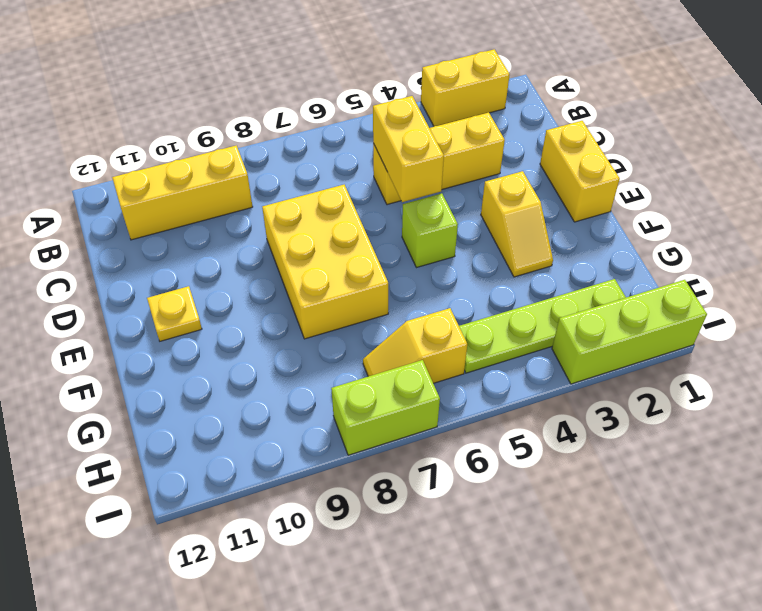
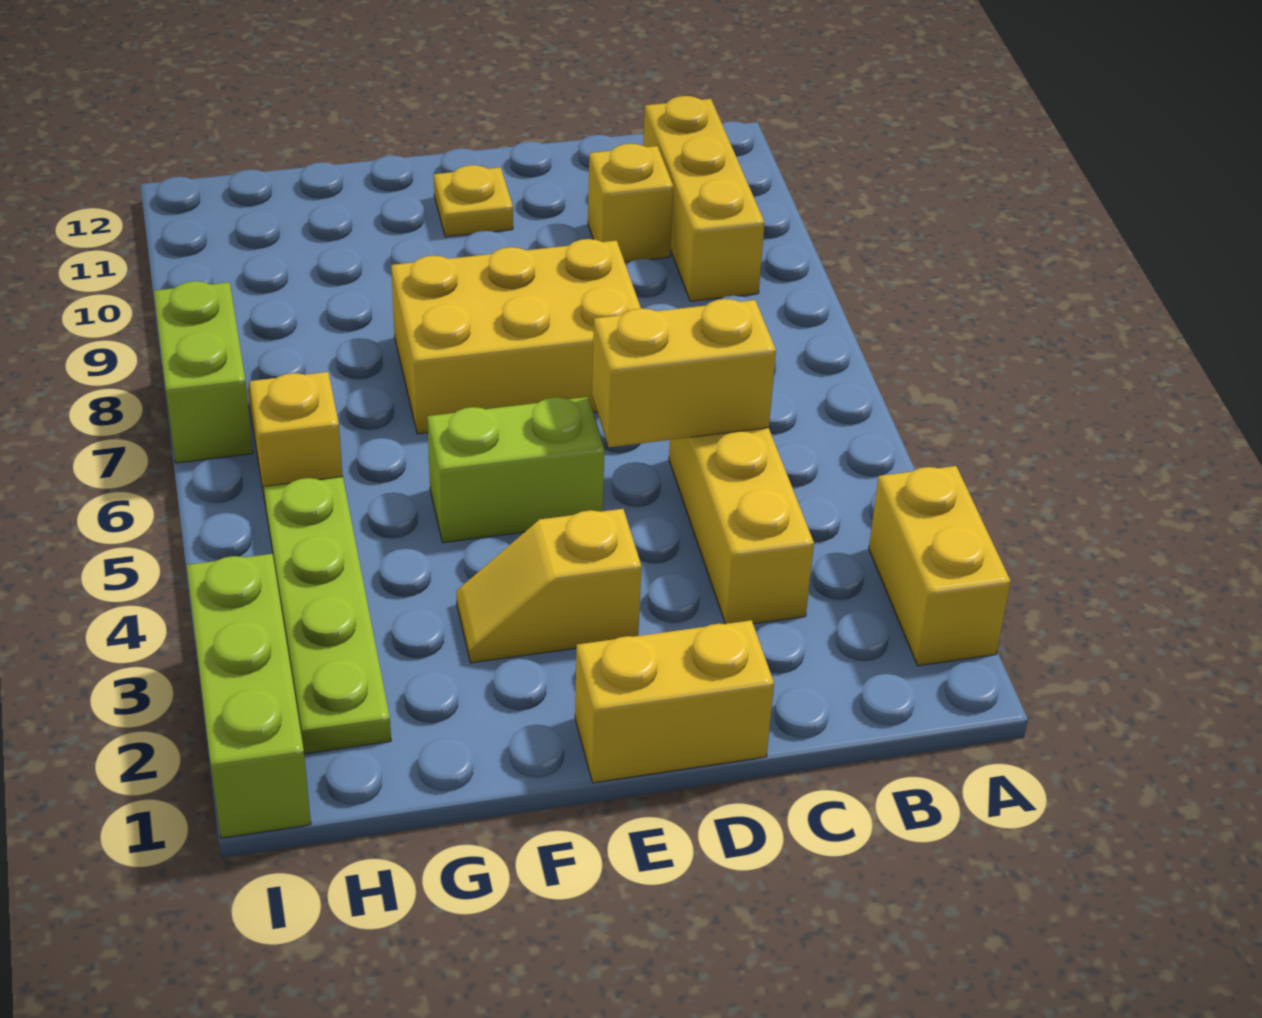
none -> yellow brick C10 level 1
lime brick E5 level 1 -> lime brick E5:F5 level 1

